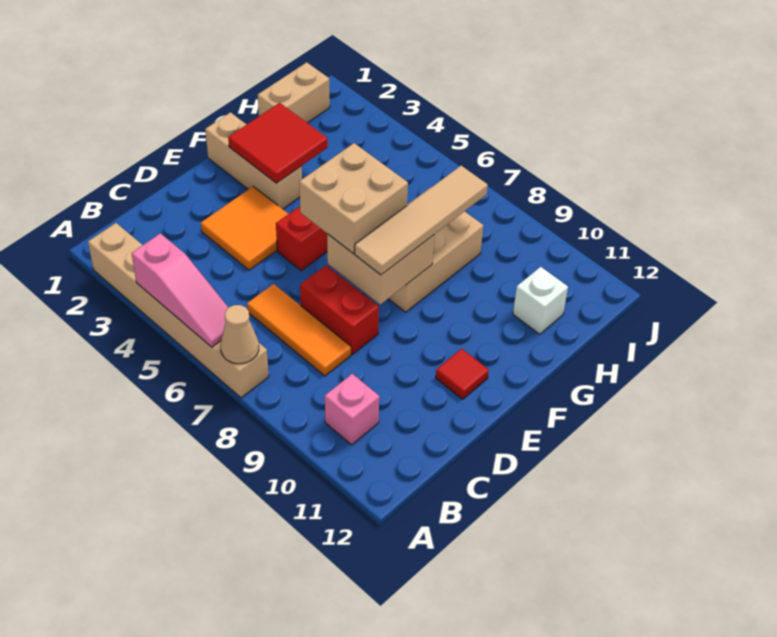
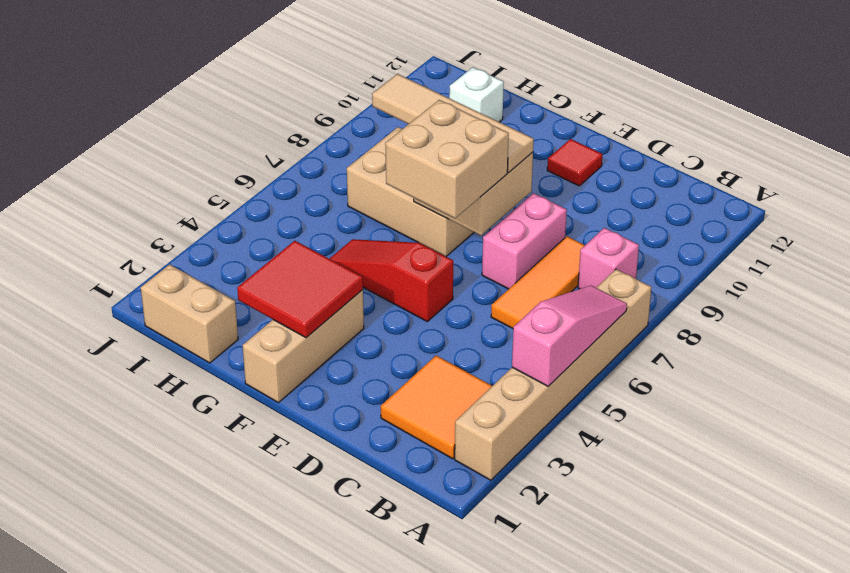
tan cone A7 level 2 -> none
pink brick B10 level 1 -> pink brick B8 level 1
orange tile D3:E4 level 1 -> orange tile B2:C3 level 1
red brick D7:D8 level 1 -> pink brick D7:D8 level 1

